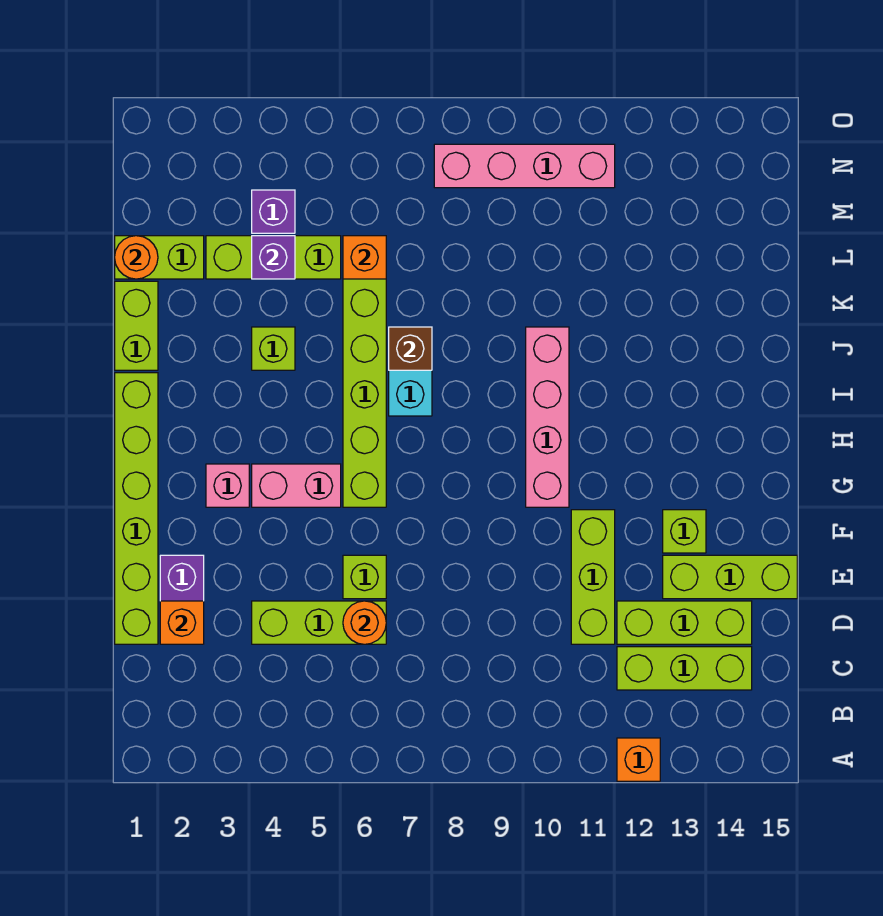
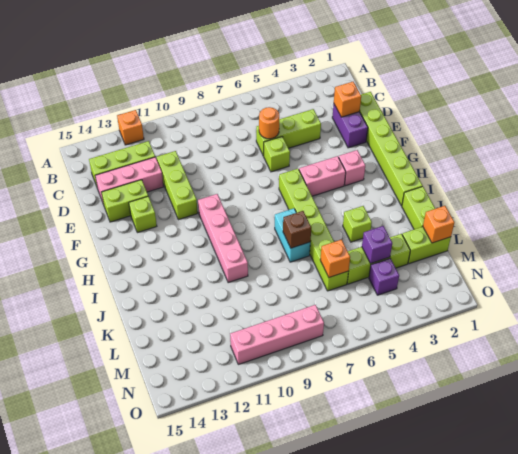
lime brick D12:D14 level 1 -> pink brick D12:D14 level 1
lime brick E13:E15 level 1 -> lime brick E13:E14 level 1
orange round brick L1 level 2 -> orange brick L1 level 2

